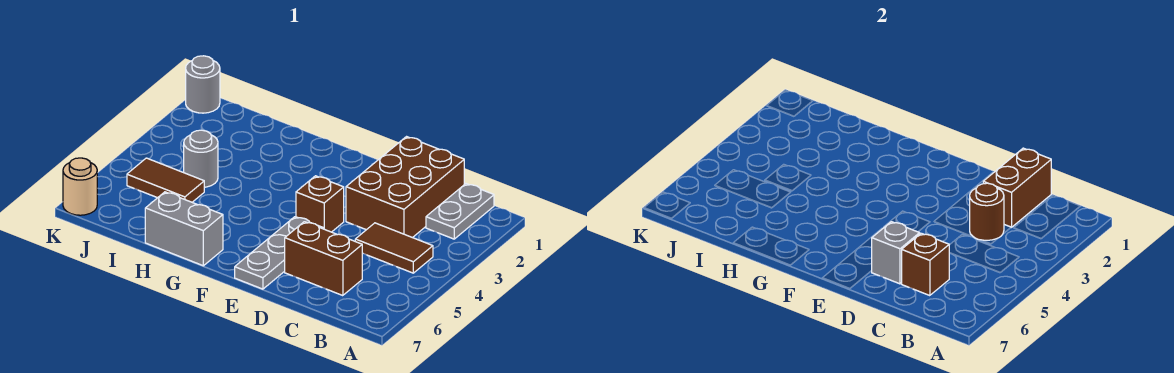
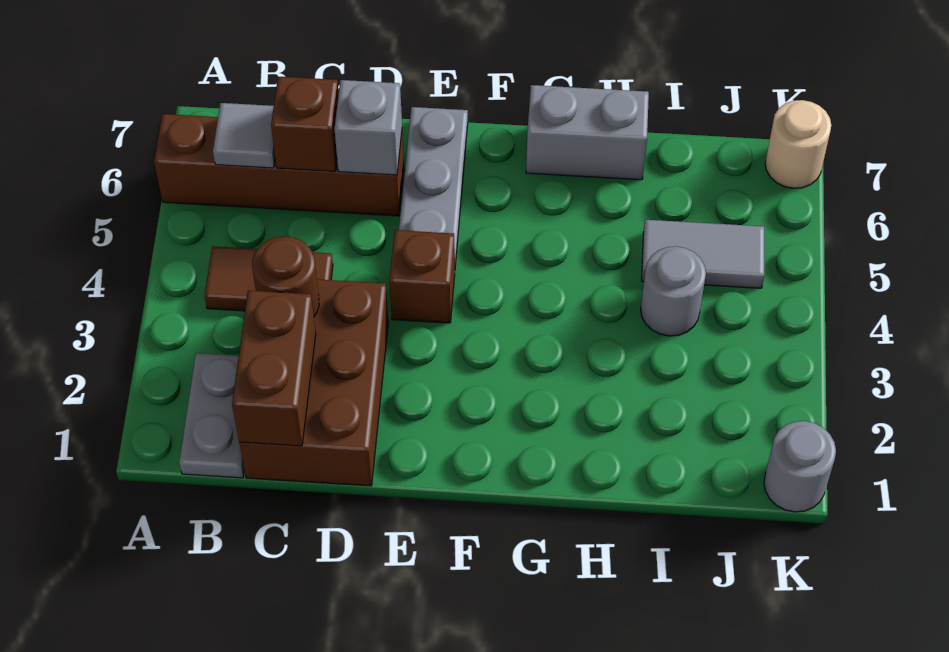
none -> grey tile B6 level 2
brown brick C6:D6 level 1 -> brown brick A6:D6 level 1
brown tile I5:J5 level 1 -> grey tile I5:J5 level 1

